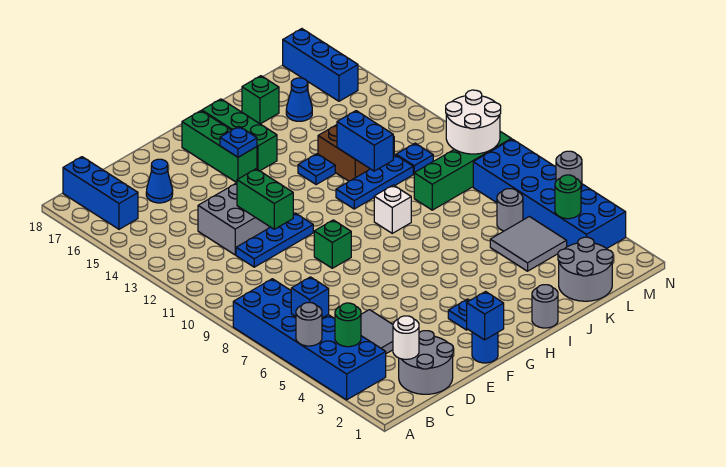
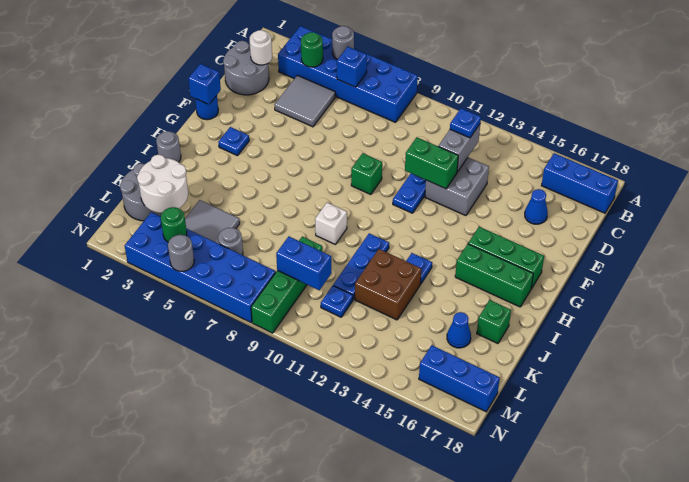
none -> grey brick C12:D12 level 2
blue plate G15 level 2 -> blue plate C12 level 3
blue brick J11:J12 level 2 -> blue brick L9:L10 level 2
white round brick M9:N10 level 2 -> white round brick K2:L3 level 2

